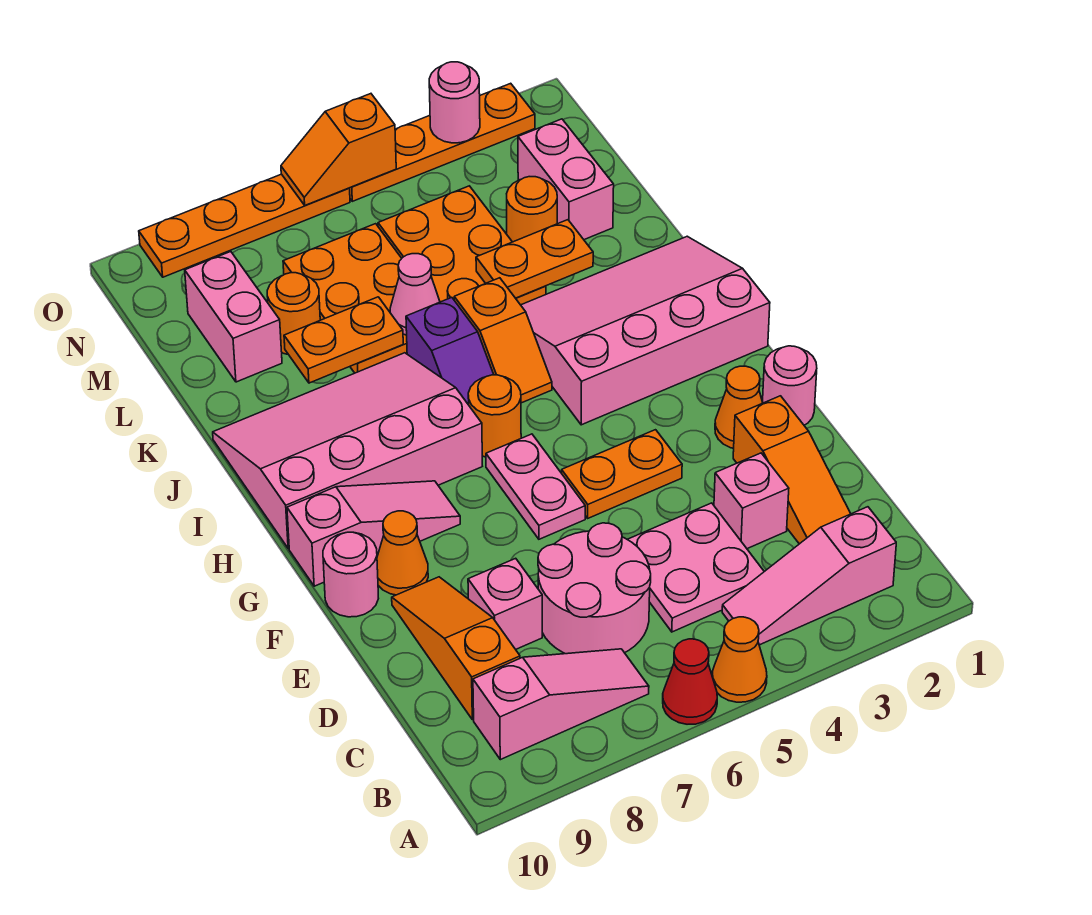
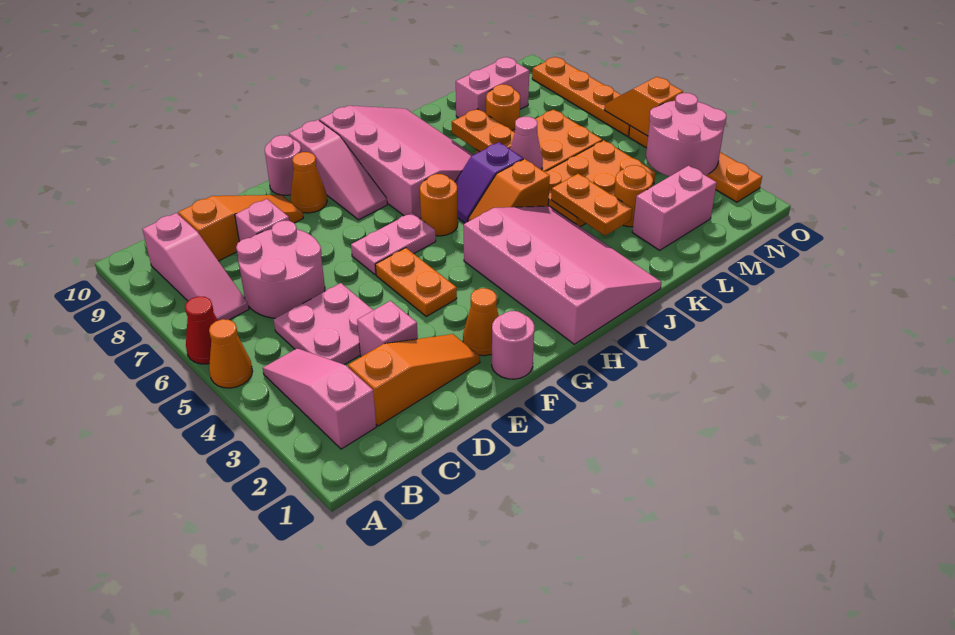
orange slope C2:E2 level 1 top E -> orange slope C2:E2 level 1 top C
pink round brick O3 level 2 -> pink round brick N3:O4 level 2

